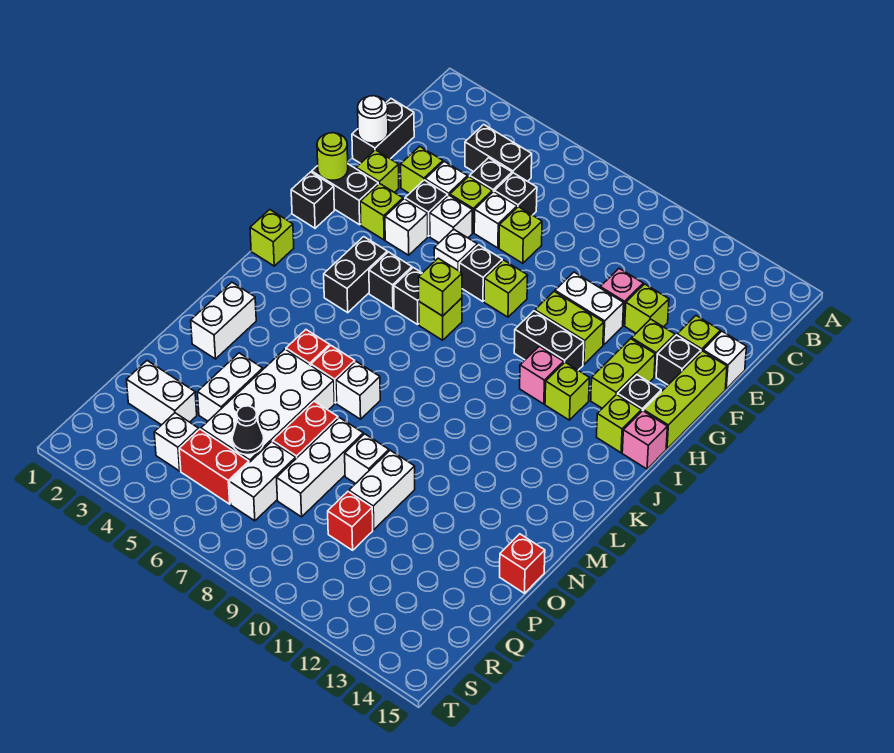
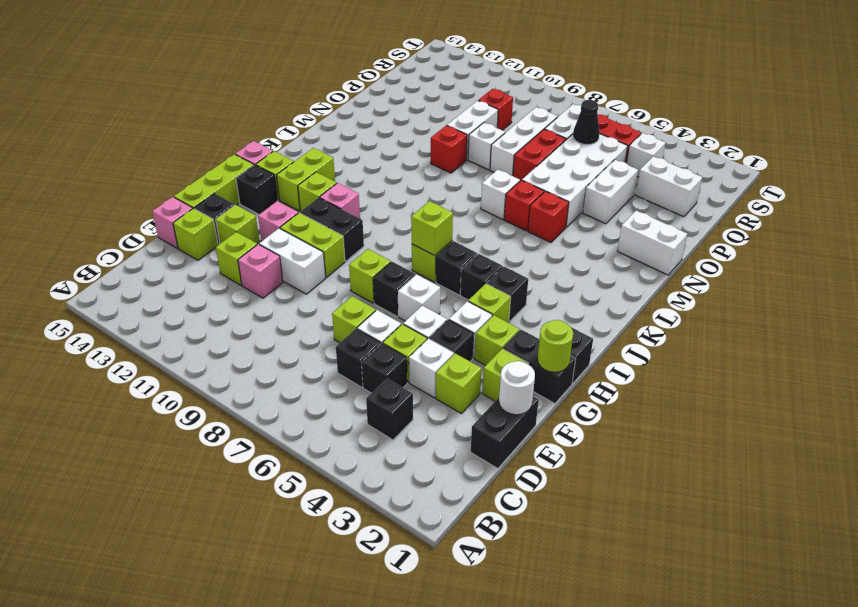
black brick C4:C5 level 1 -> black brick C4 level 1
white brick E15 level 1 -> pink brick E15 level 1
none -> pink brick G12 level 1
lime brick G13:H13 level 1 -> lime brick I13:J13 level 1
black brick I4:J4 level 1 -> black brick I4 level 1
lime brick J1 level 1 -> lime brick H4 level 1
white brick M2:N2 level 1 -> white brick N1:N2 level 1
red brick O15 level 1 -> red brick N10 level 1

